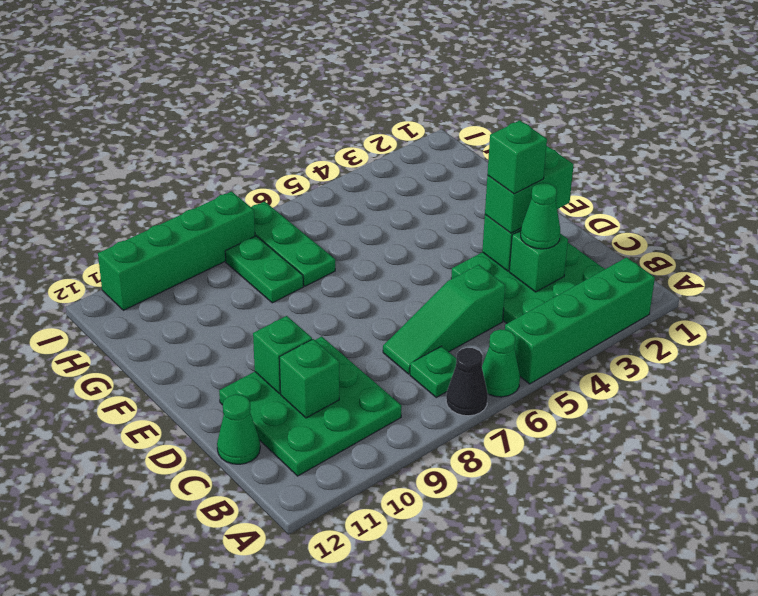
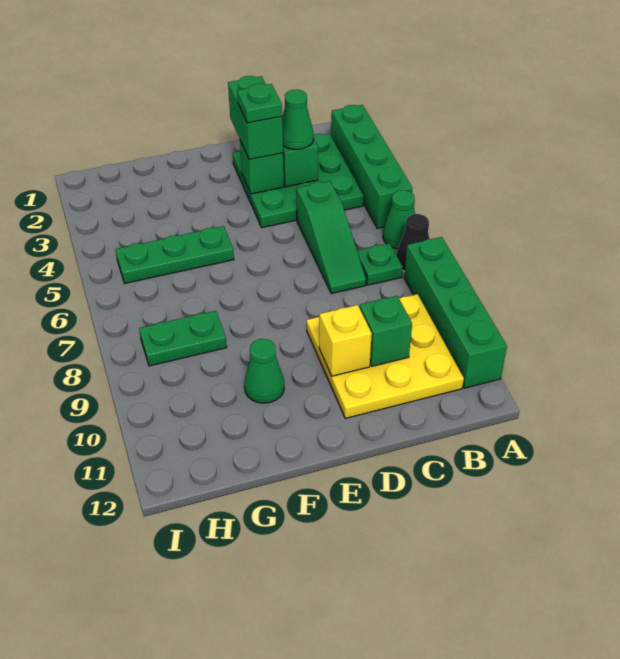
green plate B9:D11 level 1 -> yellow plate B9:D11 level 1
green cone C12 level 1 -> green cone F10 level 1
green brick D3 level 4 -> green plate D3 level 4
green brick D10 level 2 -> yellow brick D10 level 2
green plate G7:I7 level 1 -> green plate F5:H5 level 1
green brick I8:I11 level 1 -> green brick A8:A11 level 1

